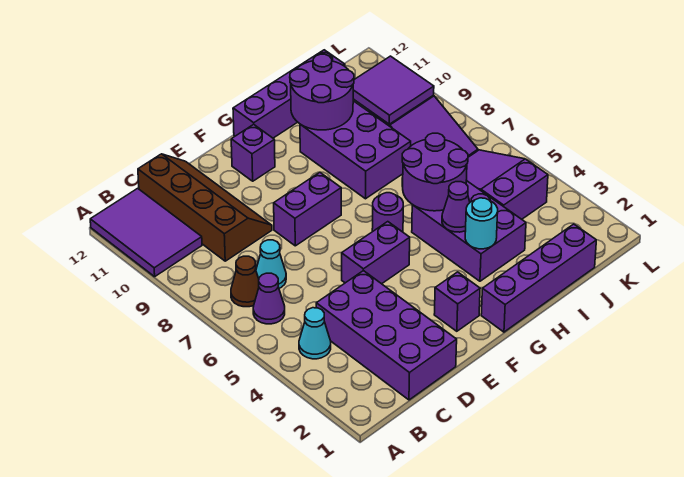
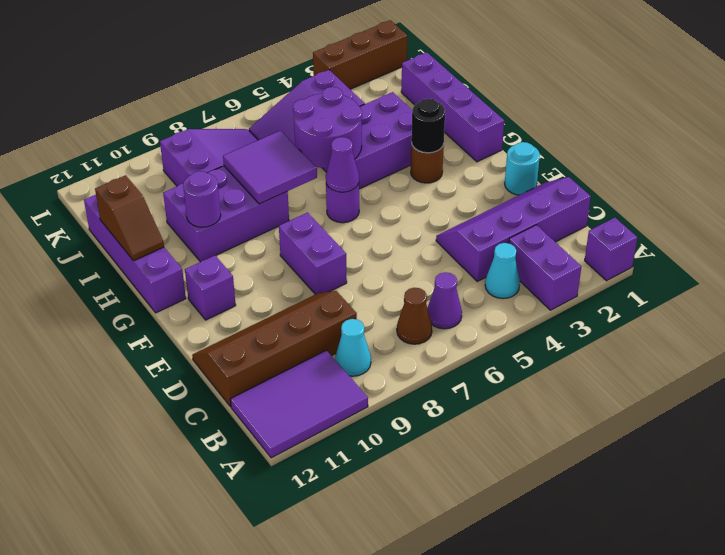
purple brick C1:D4 level 1 -> purple slope C1:D4 level 1 top C
cyan cone C7 level 1 -> cyan cone B9 level 1
purple brick E5:F5 level 1 -> purple brick A3:B3 level 1
purple brick F2 level 1 -> purple brick A1 level 1
none -> brown round brick G3 level 1
none -> black round brick G3 level 2
cyan round brick H3 level 2 -> cyan round brick E1 level 1
purple cone H4 level 2 -> purple cone G6 level 2
purple round brick H10:I11 level 2 -> purple round brick H10 level 2
none -> brown slope H12:I12 level 2 top I
purple tile J9:K10 level 2 -> purple tile H7:I8 level 2
none -> brown brick L1:L3 level 1

